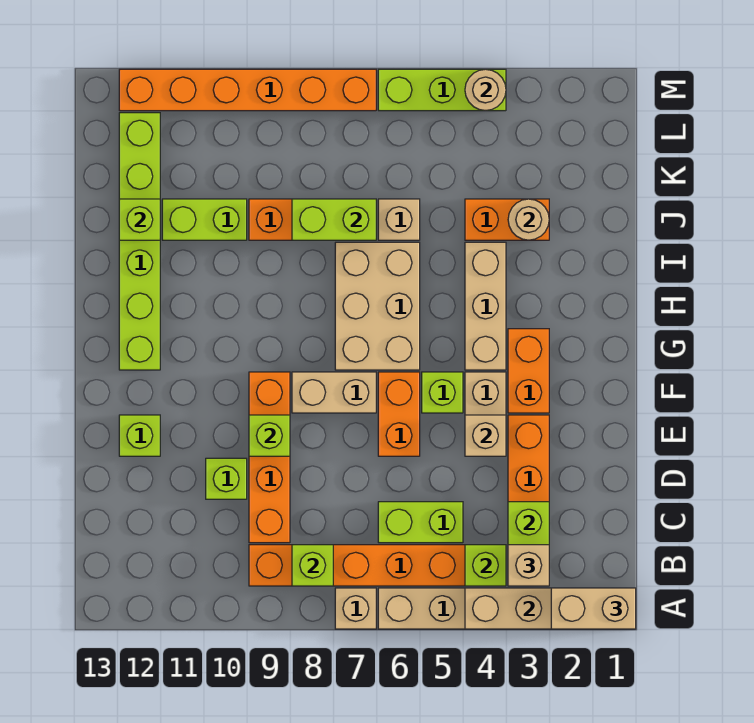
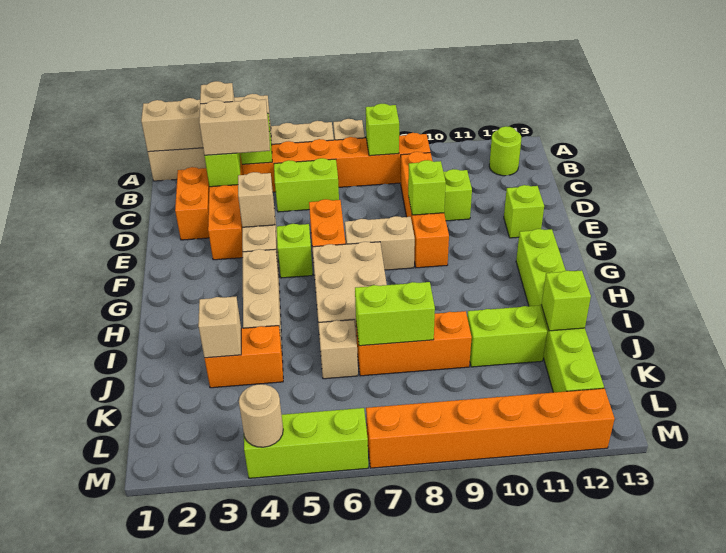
tan brick A1:A2 level 3 -> tan brick C3:C4 level 3
none -> lime round brick B12 level 1
orange brick F3:G3 level 1 -> orange brick C2:D2 level 1
tan round brick J3 level 2 -> tan brick J3 level 2

